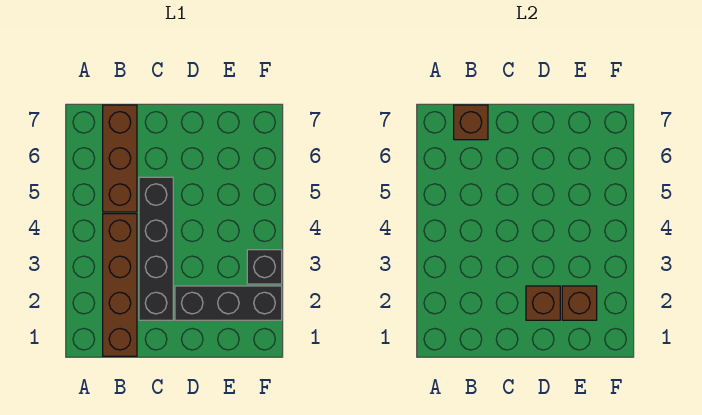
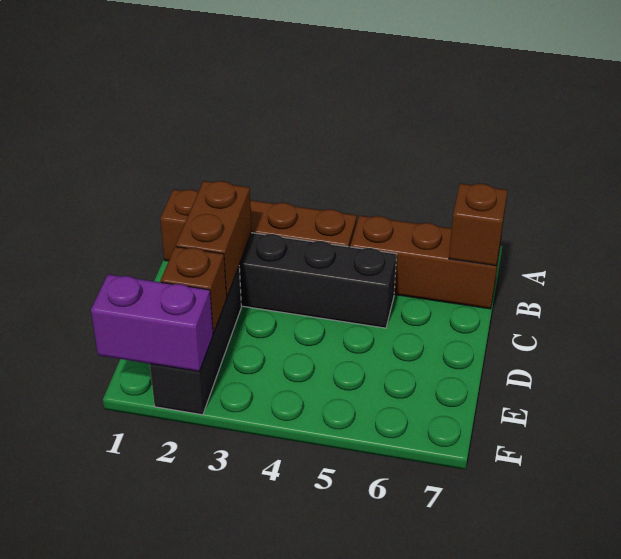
brown brick D2 level 2 -> brown brick C2:D2 level 2
none -> purple brick F1:F2 level 2
black brick F3 level 1 -> none

